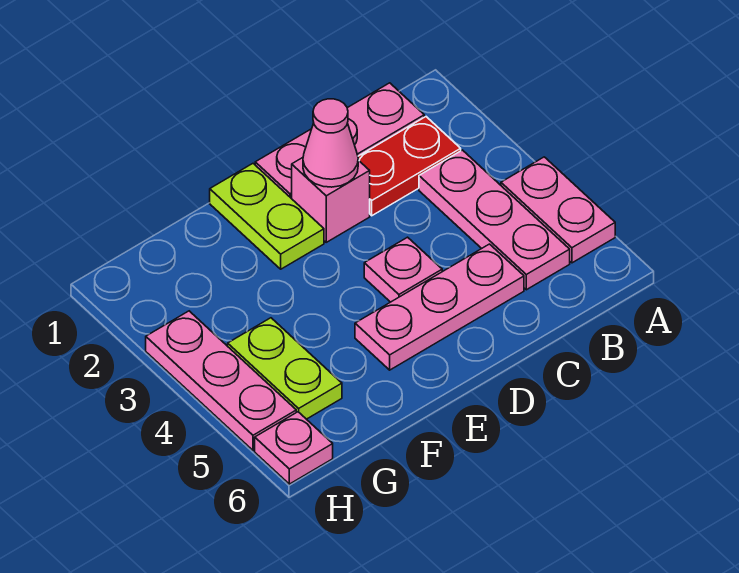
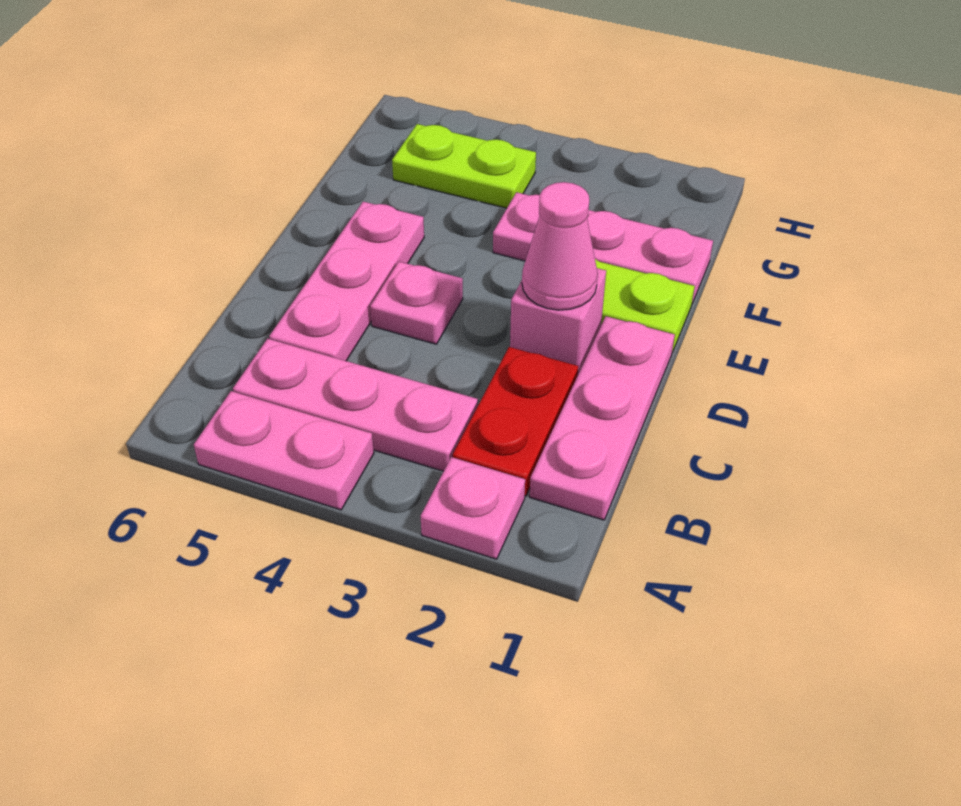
pink plate H3:H5 level 1 -> pink plate F1:F3 level 1
pink plate H6 level 1 -> pink plate A2 level 1

